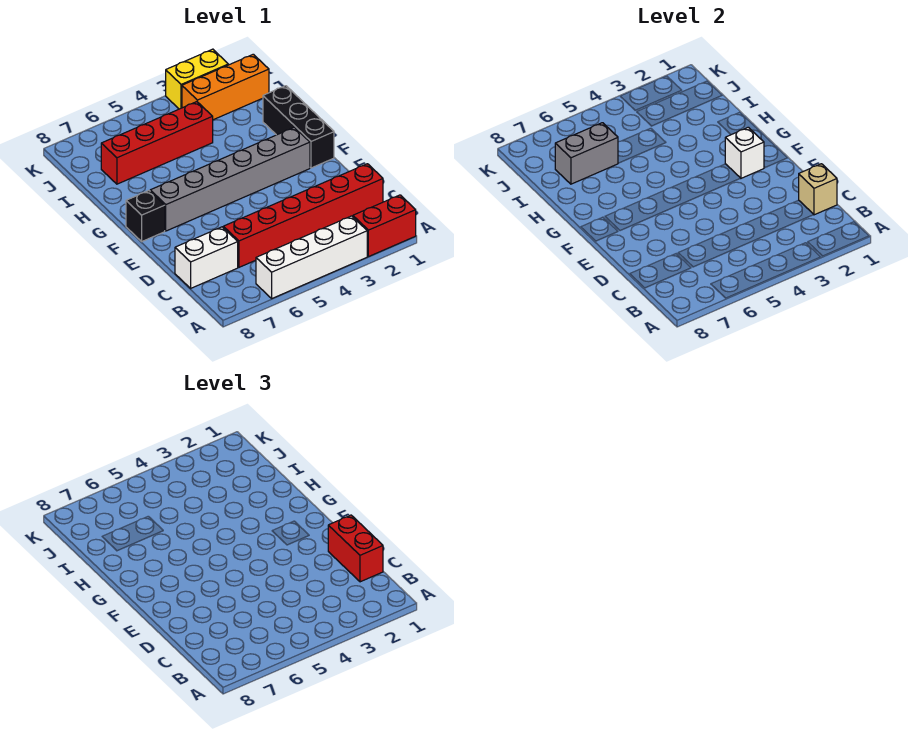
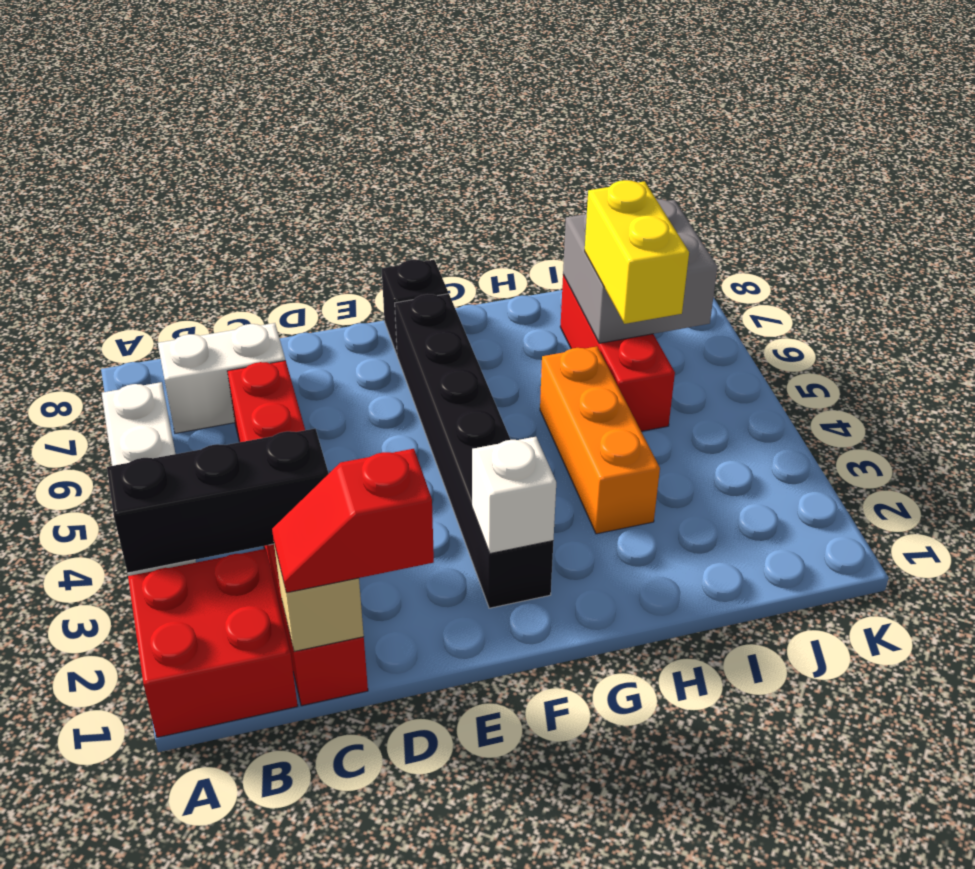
red brick A1:A2 level 1 -> red brick A1:B2 level 1
red brick C1:D1 level 3 -> red slope C1:D1 level 3 top D
white brick C7:C8 level 1 -> white brick B7:C7 level 1
black brick F1:H1 level 1 -> black brick A3:C3 level 2
grey brick F2:F7 level 1 -> black brick F2:F7 level 1
red brick I4:I7 level 1 -> red brick I5:I7 level 1
grey brick I6:I7 level 2 -> grey brick I6:J7 level 2
orange brick J1:J3 level 1 -> orange brick H3:H5 level 1
yellow brick K2:K3 level 1 -> yellow brick I5:I6 level 3

